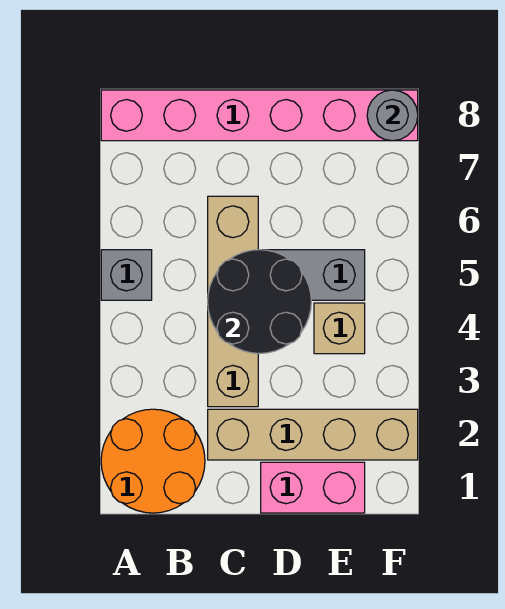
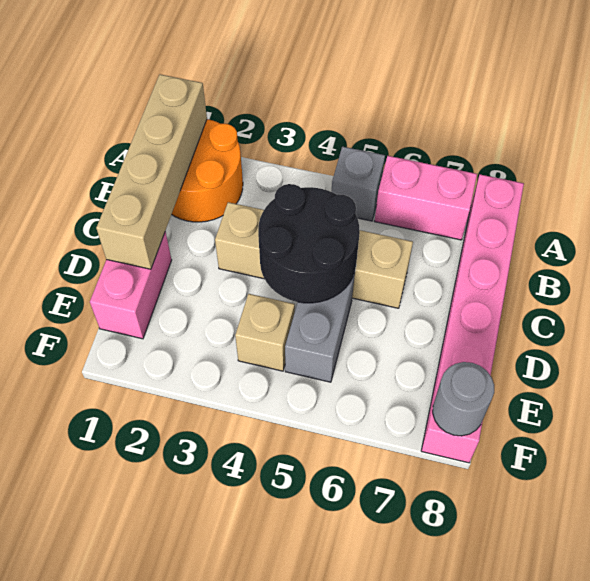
none -> pink brick A6:A7 level 1
tan brick C2:F2 level 1 -> tan brick A1:D1 level 2

